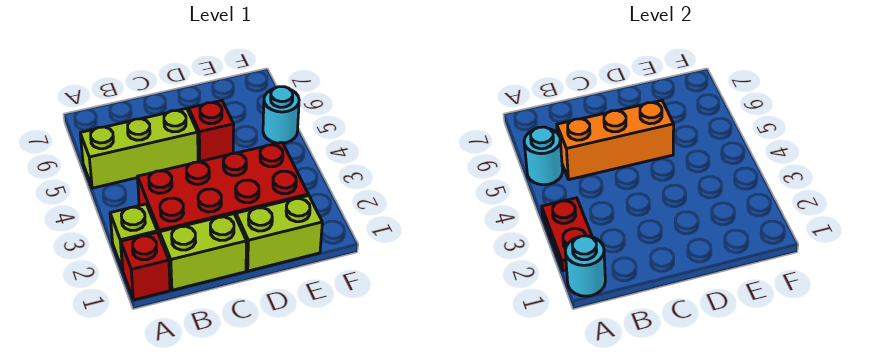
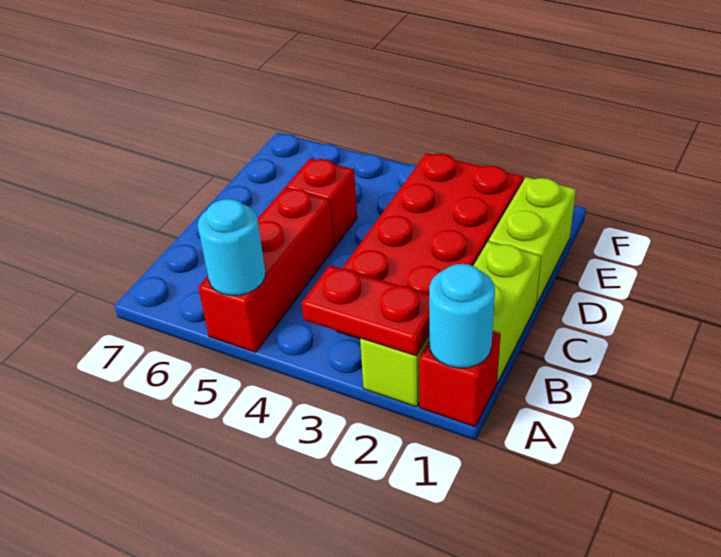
lime brick A5:C5 level 1 -> red brick A5:C5 level 1
orange brick B5:D5 level 2 -> none
cyan round brick F5 level 1 -> none

